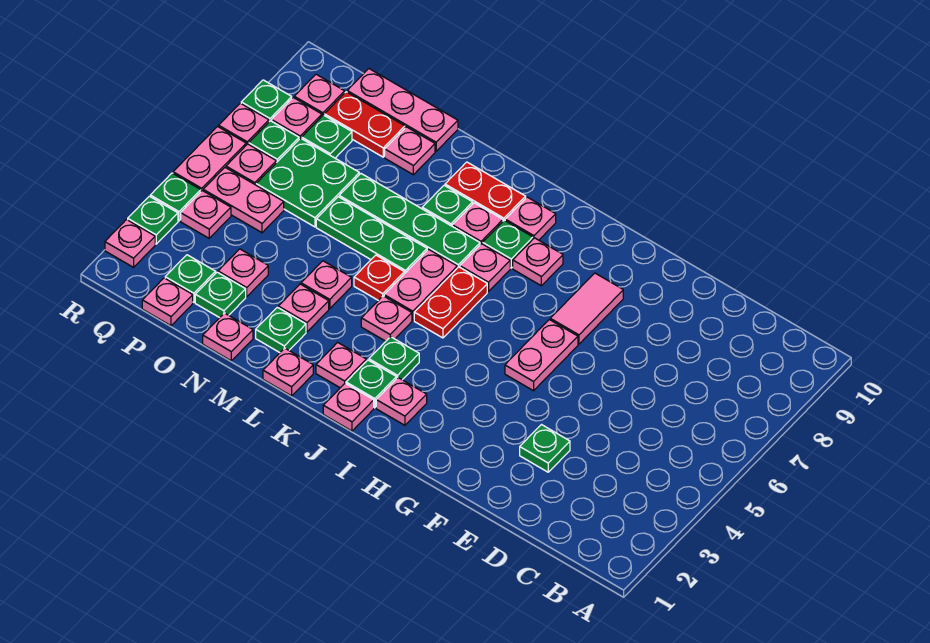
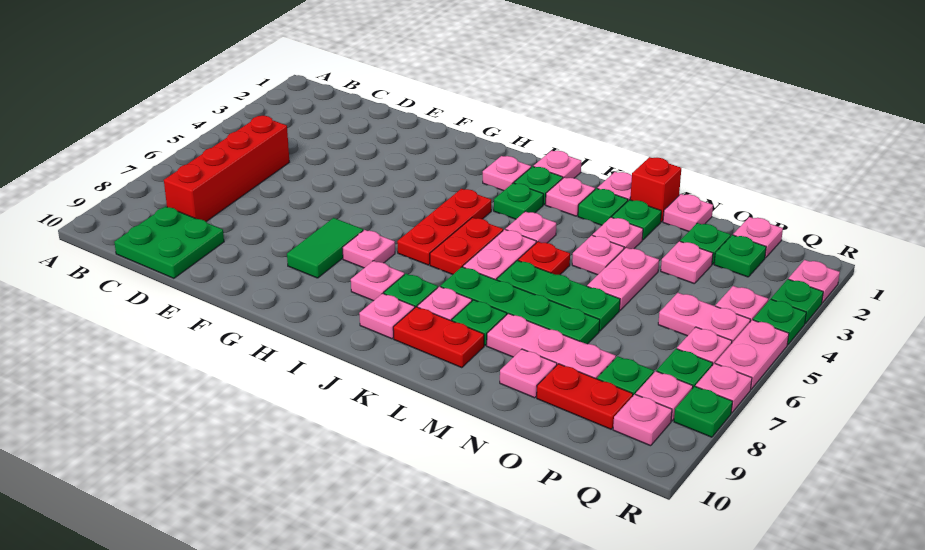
none -> red brick C5:C8 level 1
green plate E3 level 1 -> green plate L2 level 1
pink plate G5:G6 level 1 -> pink plate N4:N5 level 1
pink tile G7:G8 level 1 -> green tile G7:G8 level 1
none -> red plate I4:I6 level 1
pink plate J7 level 1 -> pink plate H7 level 1
none -> red brick M1 level 1
pink plate N10:P10 level 1 -> pink plate M8:O8 level 1
green plate O6:P7 level 1 -> green plate C9:D10 level 1

